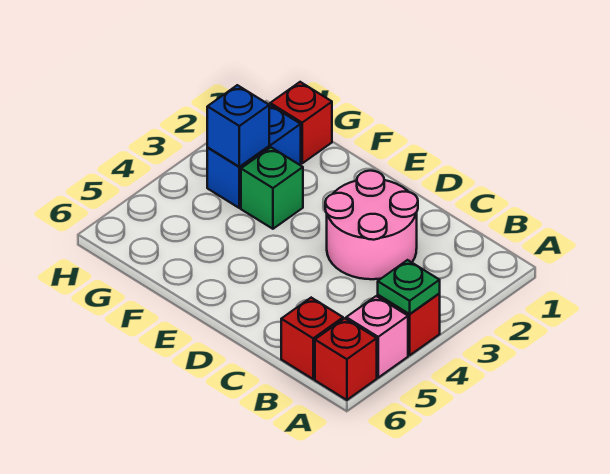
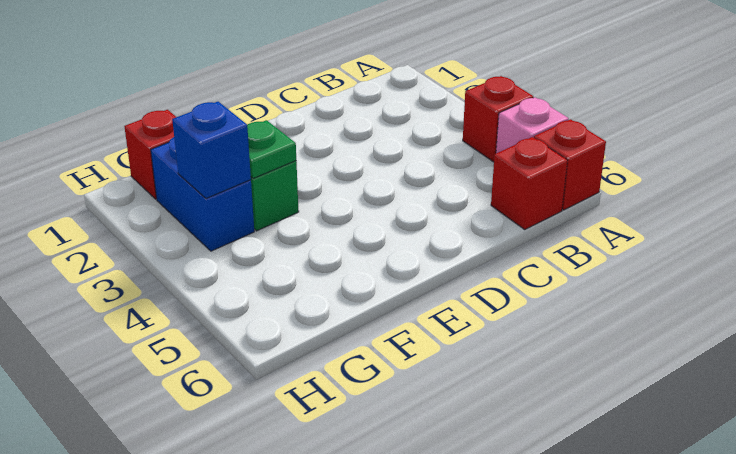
green plate A4 level 2 -> green plate F3 level 2
pink round brick C2:D3 level 1 -> none

